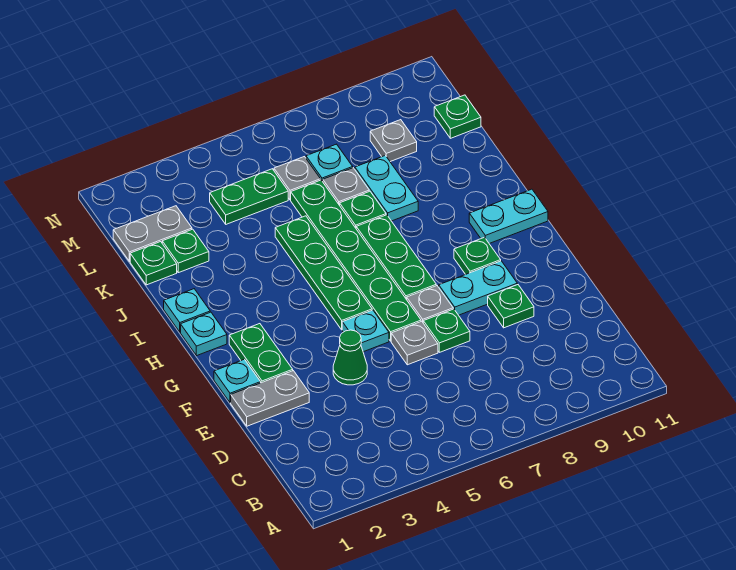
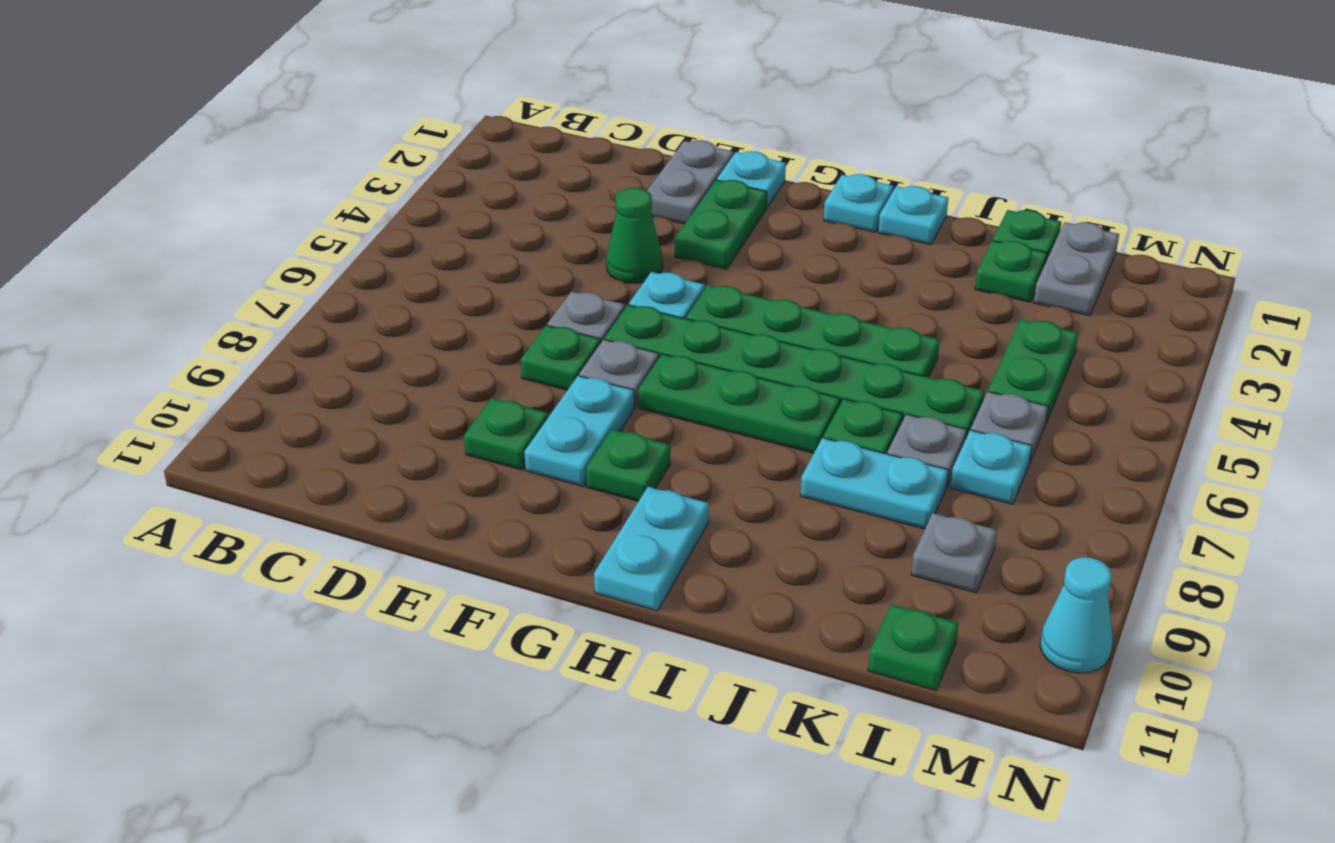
green plate F2:G2 level 1 -> green plate F2:F3 level 1
none -> cyan cone N10 level 1

